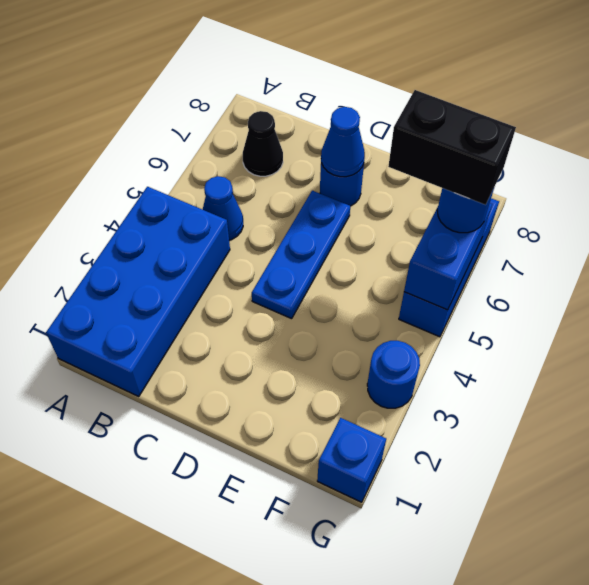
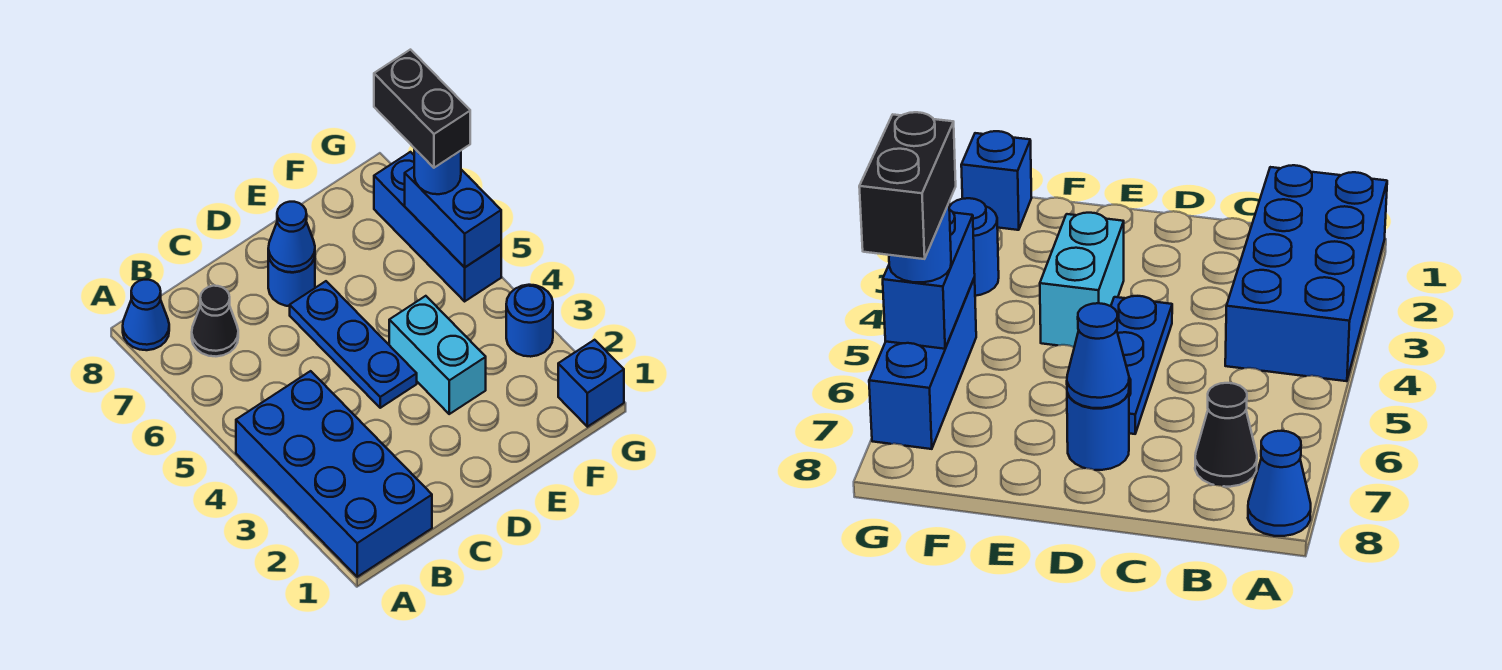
blue cone B5 level 1 -> blue cone A8 level 1
none -> cyan brick E3:E4 level 1
black brick F6:G6 level 4 -> black brick G6:G7 level 4

